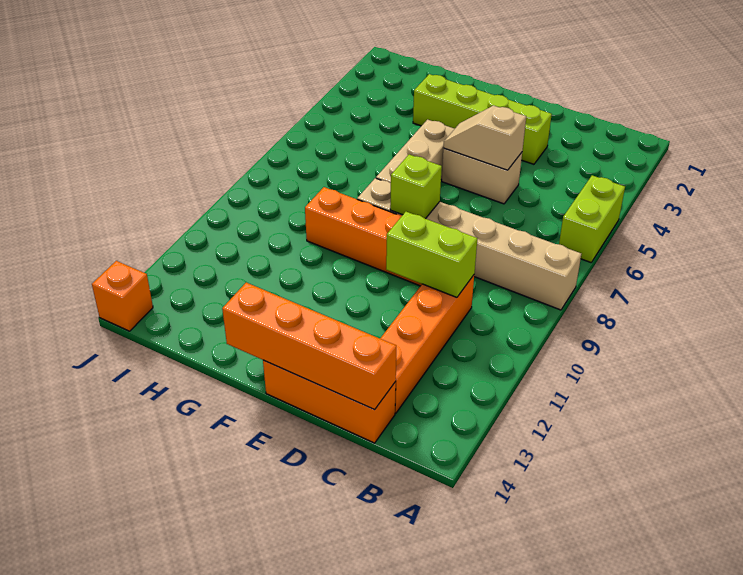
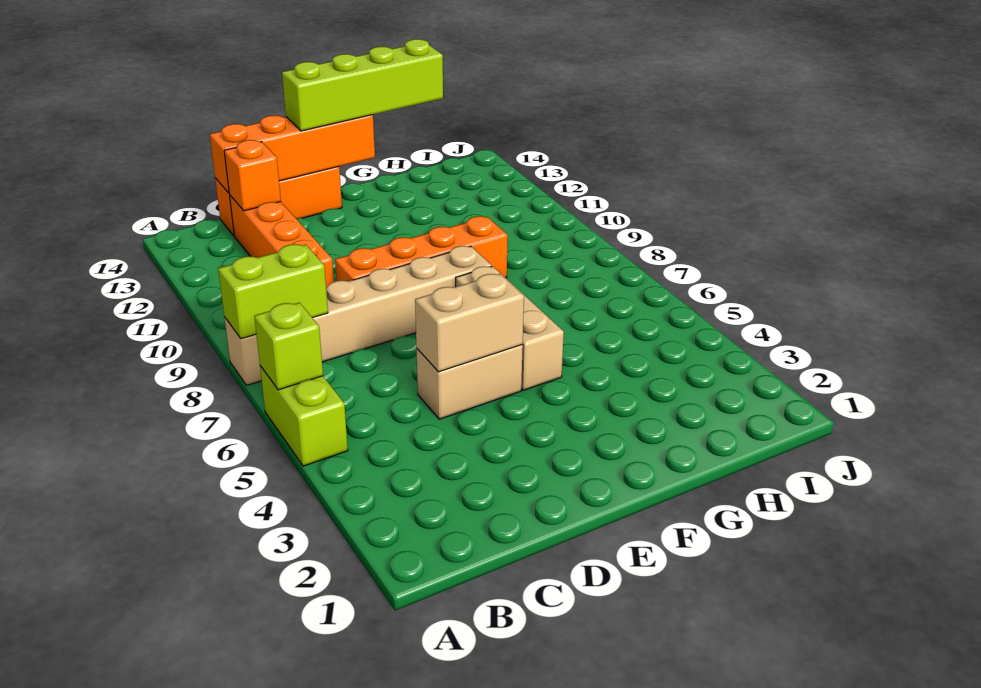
lime brick C10:D10 level 2 -> lime brick A8:B8 level 2
lime brick D3:G3 level 1 -> lime brick E14:H14 level 3
tan slope D5:E5 level 2 top D -> tan brick D5:E5 level 2
lime brick E8 level 2 -> lime brick A6 level 2
orange brick J14 level 1 -> orange brick C13 level 2

